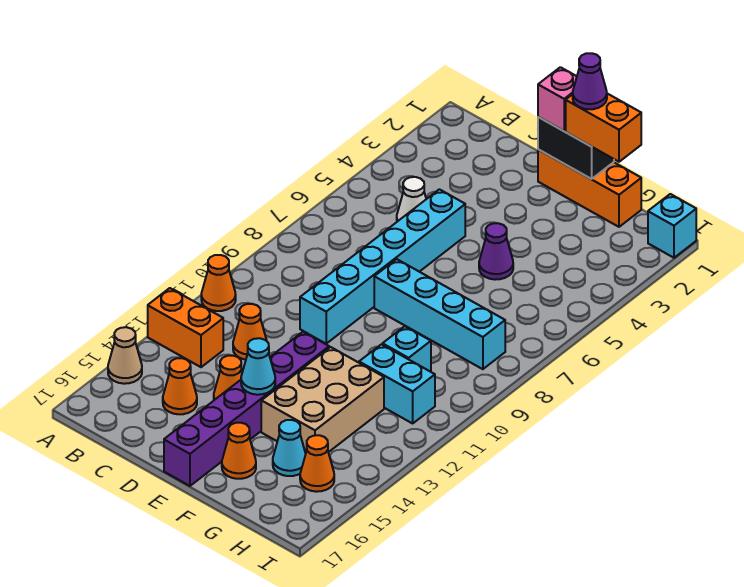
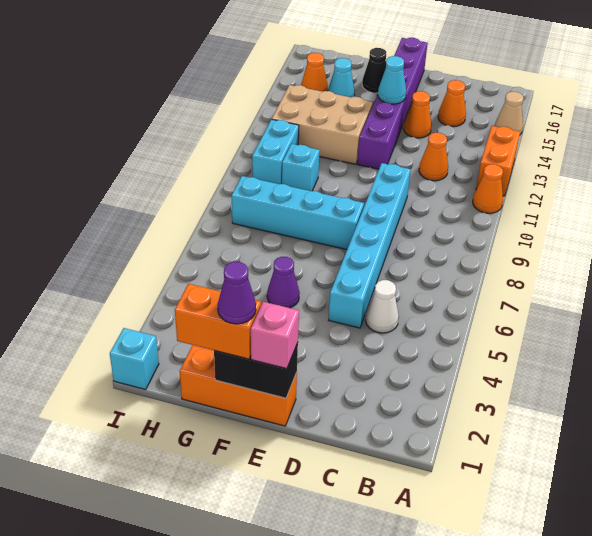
orange brick A13:B13 level 1 -> orange brick A12:A13 level 1
tan brick F12:G14 level 1 -> tan brick F12:H13 level 1
orange cone F16 level 1 -> black cone F16 level 1
cyan brick G11:H11 level 1 -> cyan brick H10:H11 level 1

